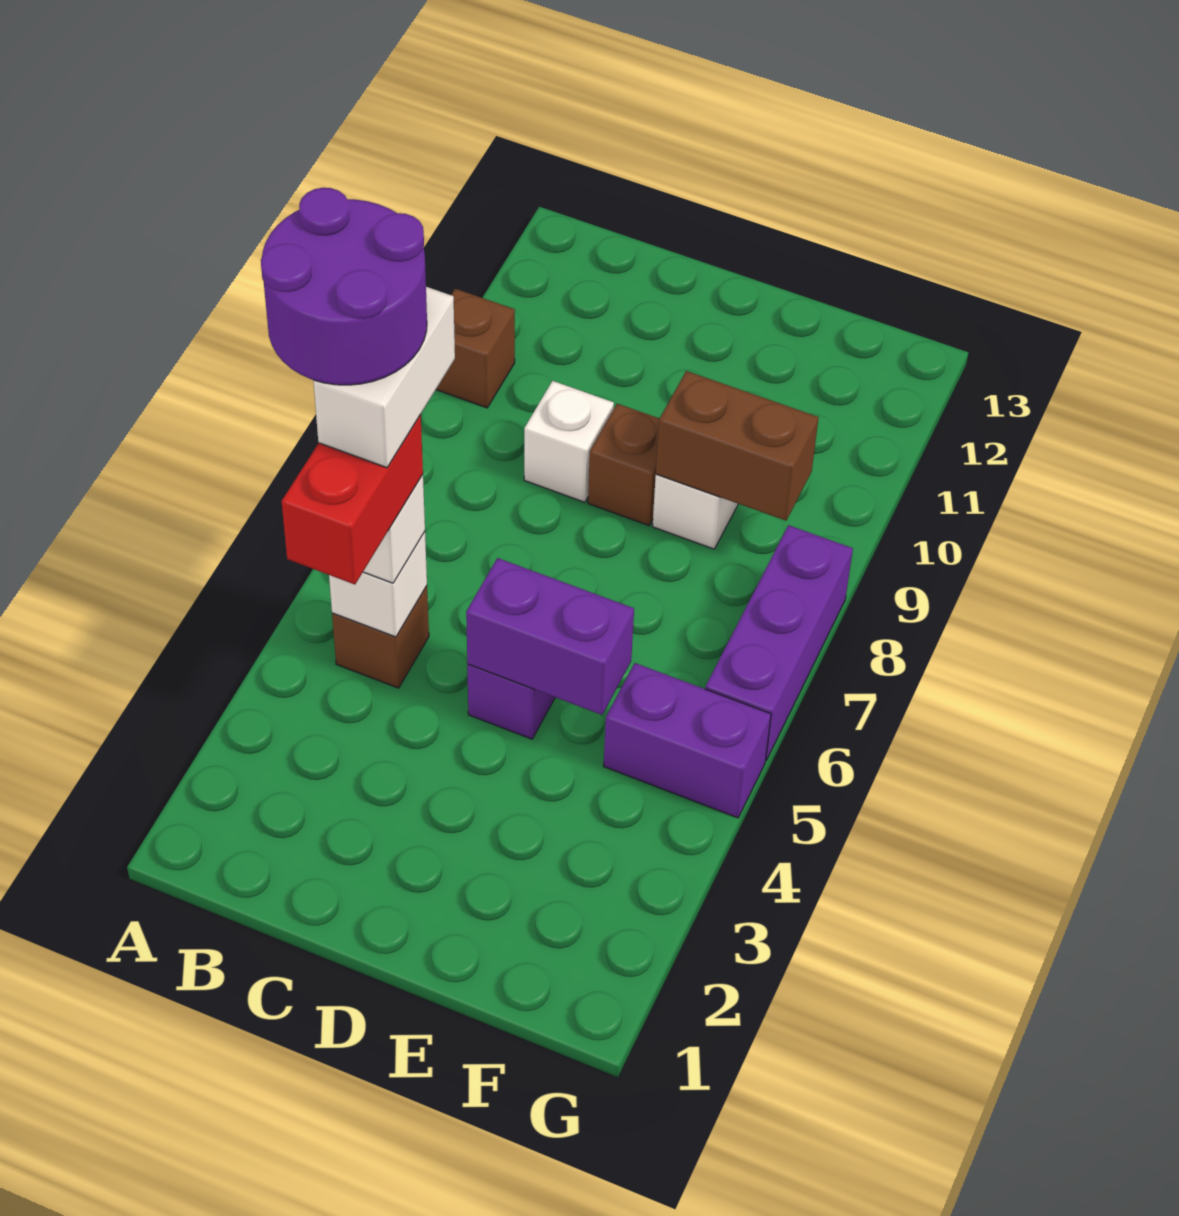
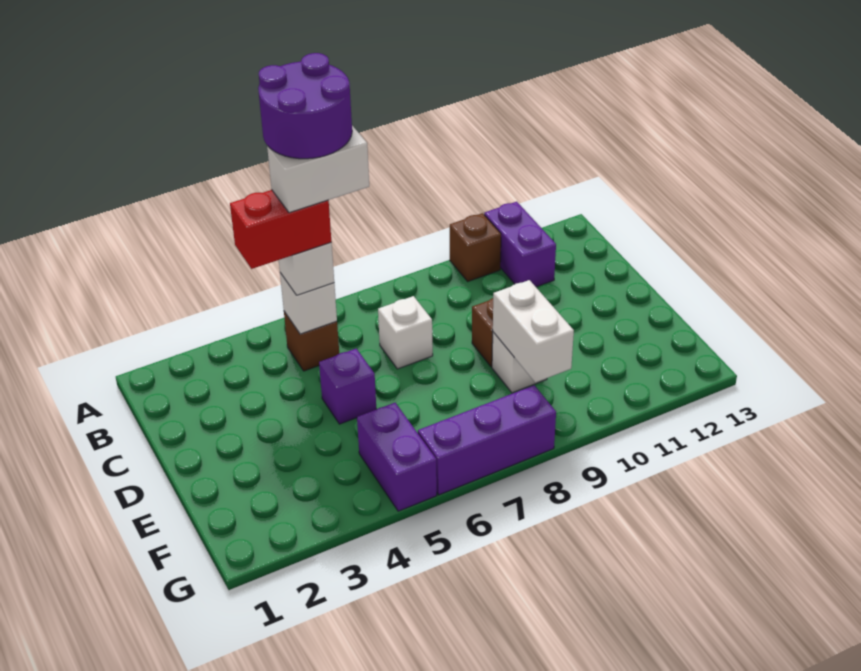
white brick C9 level 1 -> white brick C7 level 1
purple brick D5:E5 level 2 -> purple brick A11:B11 level 1
brown brick E9:F9 level 2 -> white brick E9:F9 level 2

